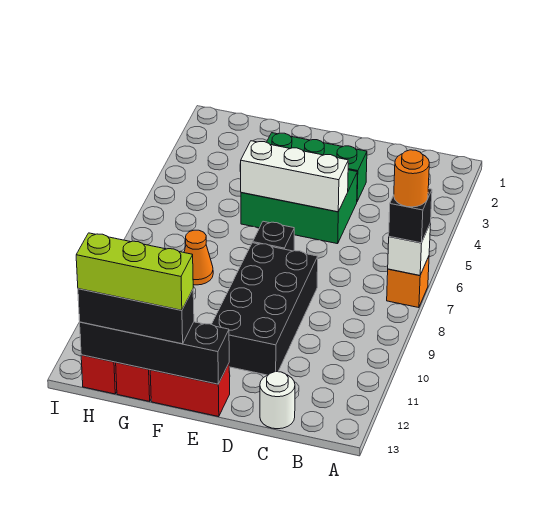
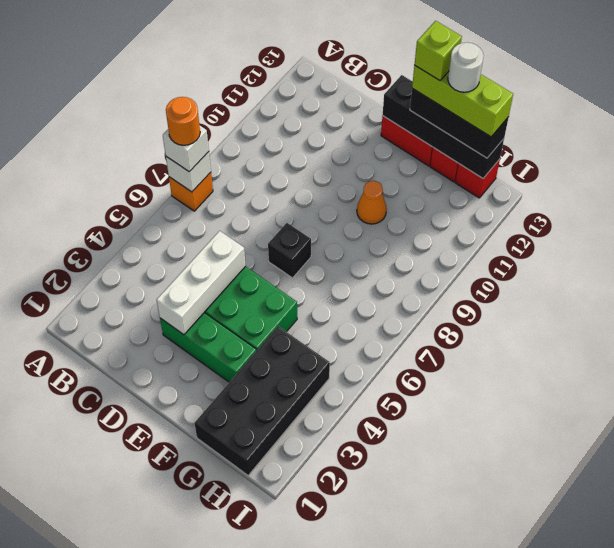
black brick A7 level 3 -> white brick A7 level 3
white round brick C13 level 1 -> white round brick G13 level 5
white brick D5:F5 level 2 -> white brick D3:D5 level 2
black brick D8:E11 level 1 -> black brick G1:H4 level 1
none -> lime brick F13 level 5
orange cone G8 level 1 -> orange cone F10 level 1

